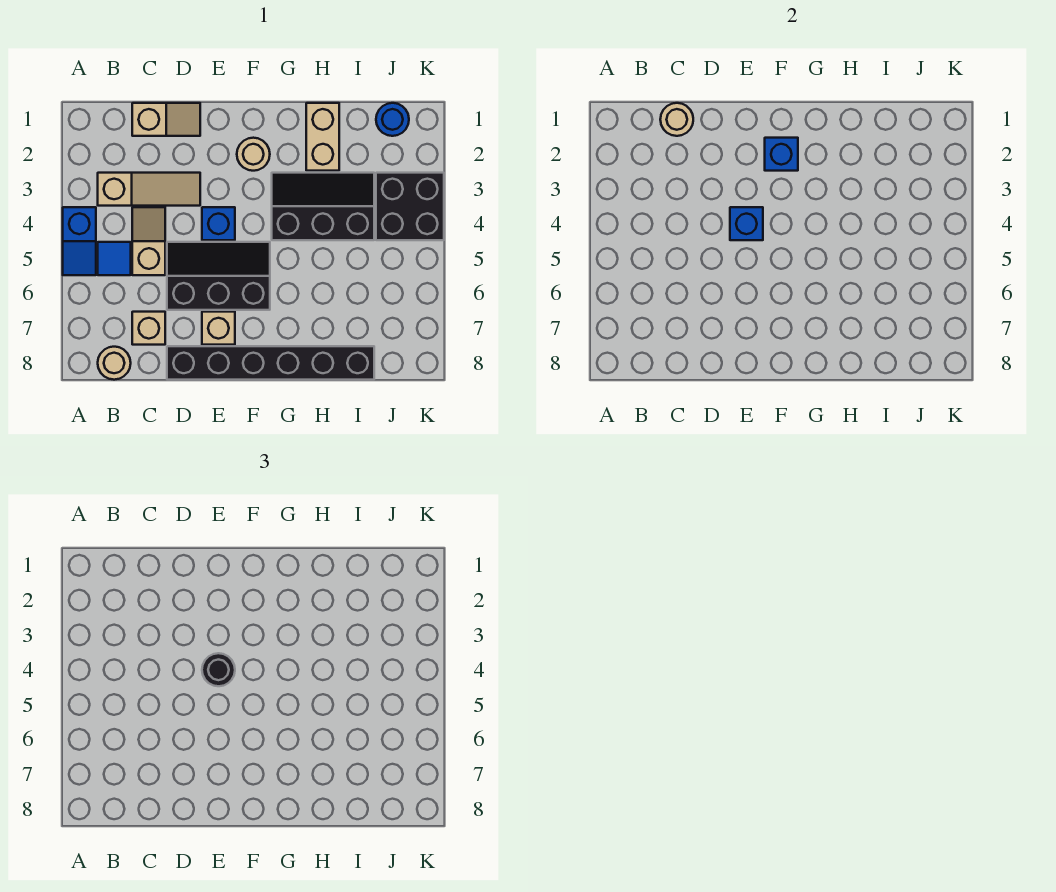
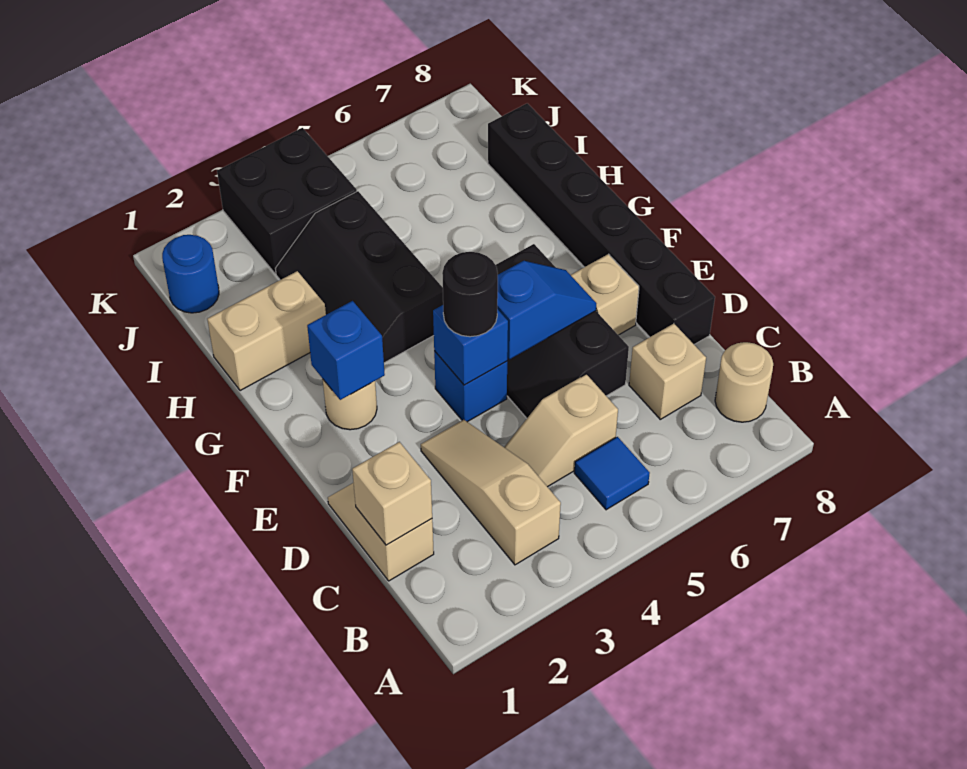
blue slope A4:A5 level 1 top 4 -> blue slope E5:E6 level 2 top 5
tan round brick C1 level 2 -> tan brick C1 level 2

